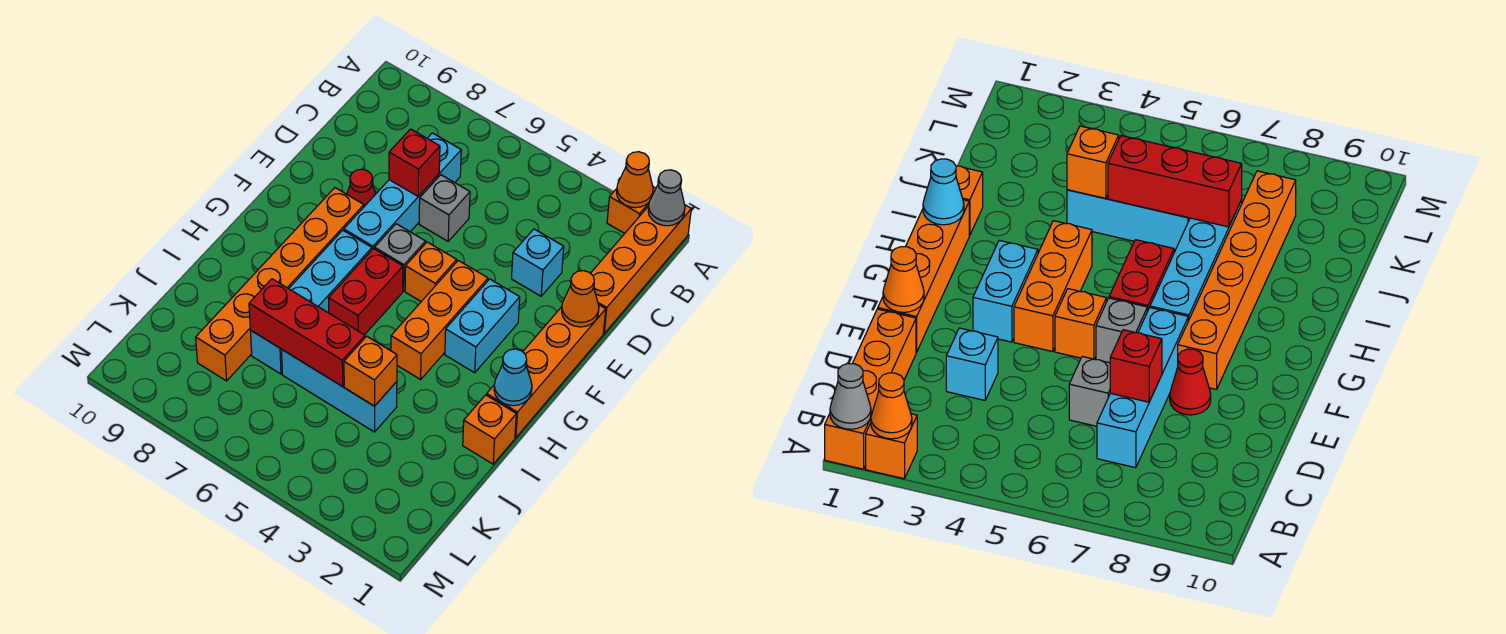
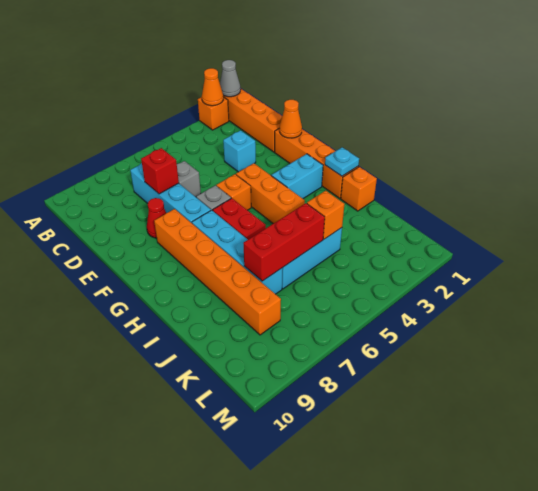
cyan brick F3:G3 level 1 -> cyan brick G2:G3 level 1
cyan cone H1 level 2 -> cyan plate H1 level 2

